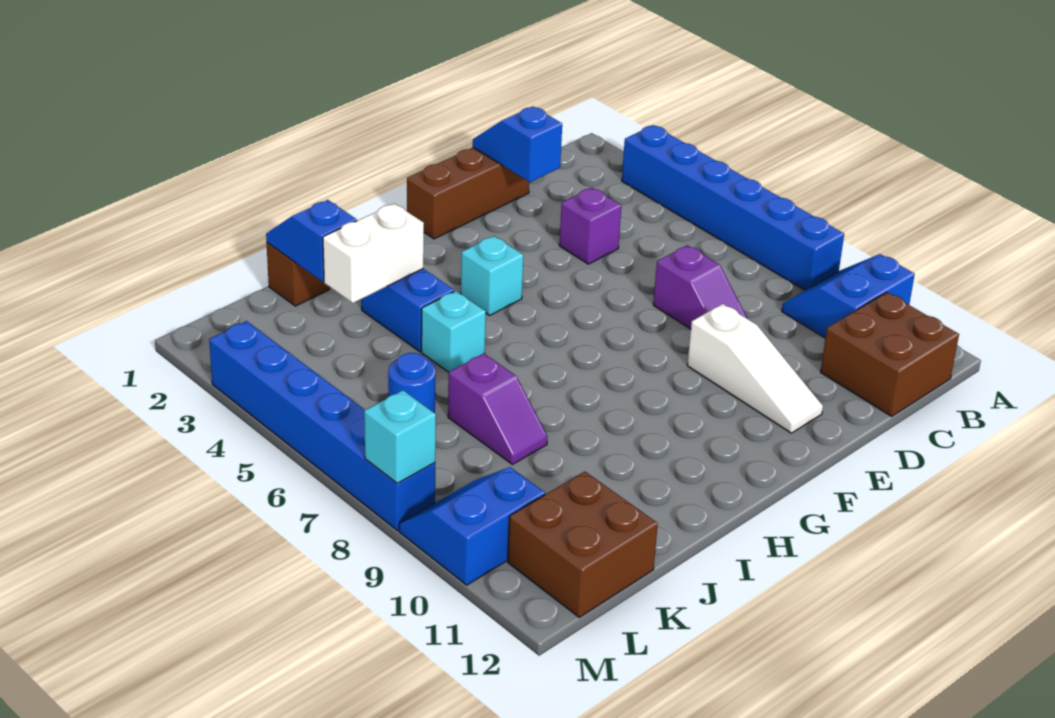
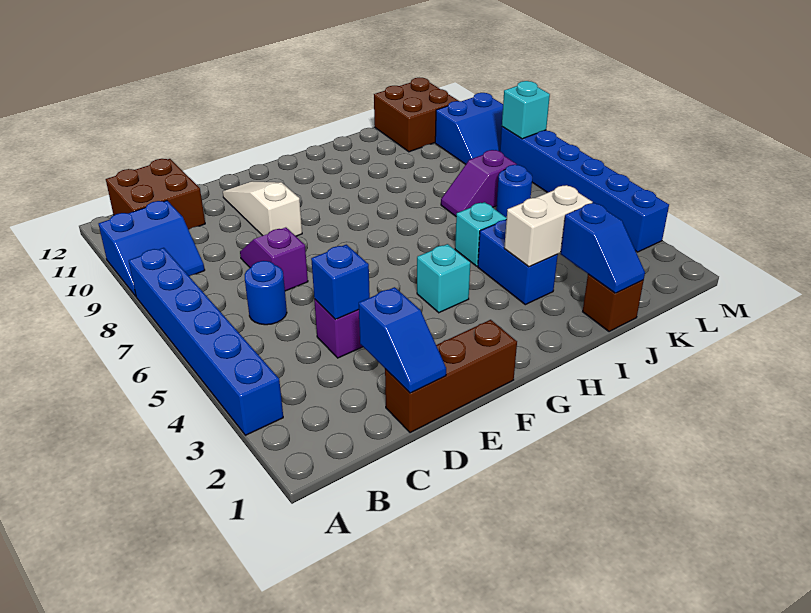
none -> blue round brick C6 level 1
none -> blue brick D4 level 2
purple slope J7:J8 level 1 top 7 -> purple slope J7:K7 level 1 top K

